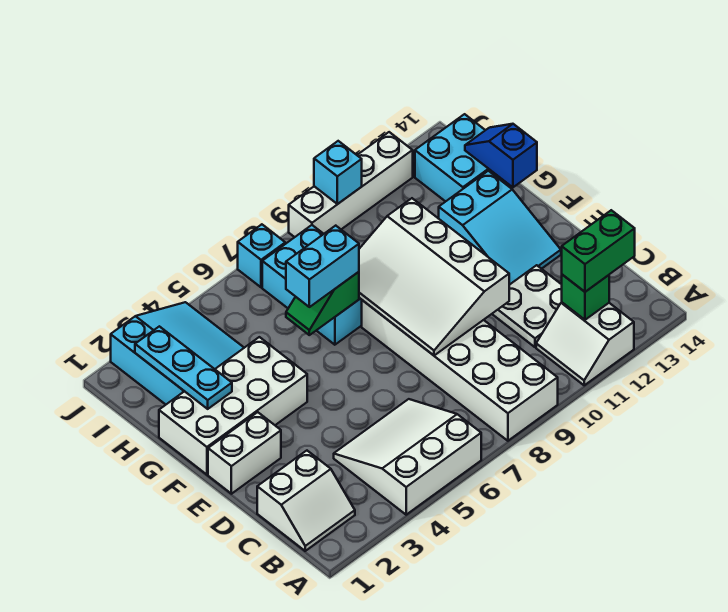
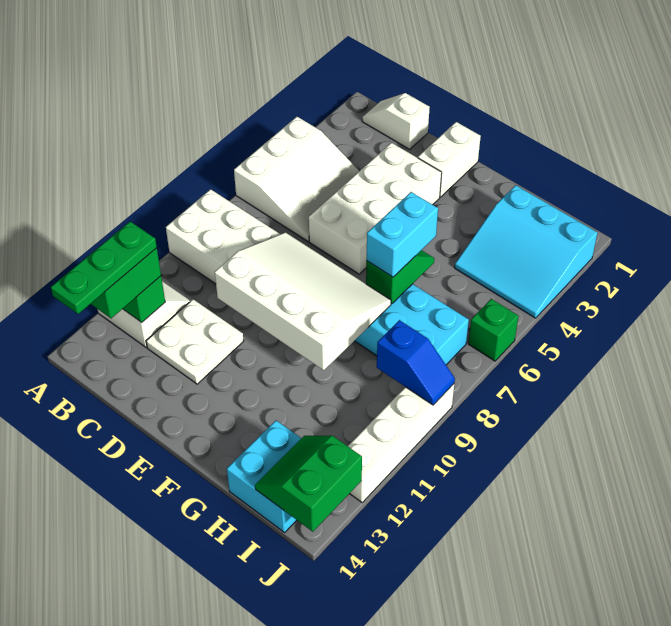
white slope B1:C2 level 1 top C -> white slope B1:C1 level 1 top C
none -> green plate B12:B14 level 4
cyan slope E12:G13 level 1 top G -> none
white brick F1:G4 level 1 -> white brick D3:E6 level 1
cyan plate G2:I2 level 2 -> none
blue slope G14:H14 level 2 top G -> blue slope I9:J9 level 2 top I
none -> green slope I13:J14 level 2 top J
none -> green brick J6 level 1
cyan brick J7 level 1 -> none
cyan brick J10 level 2 -> none

